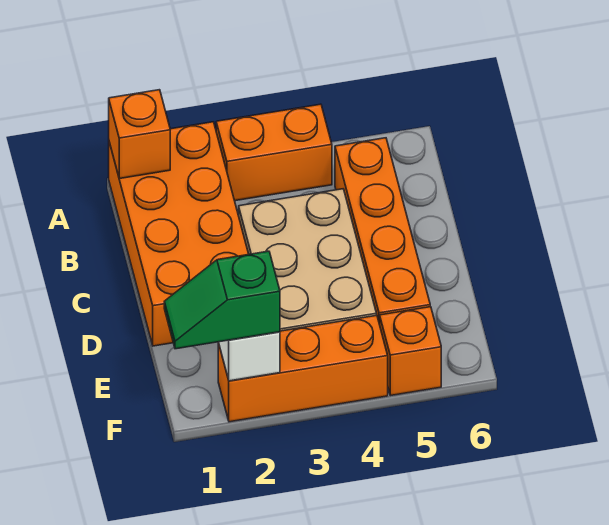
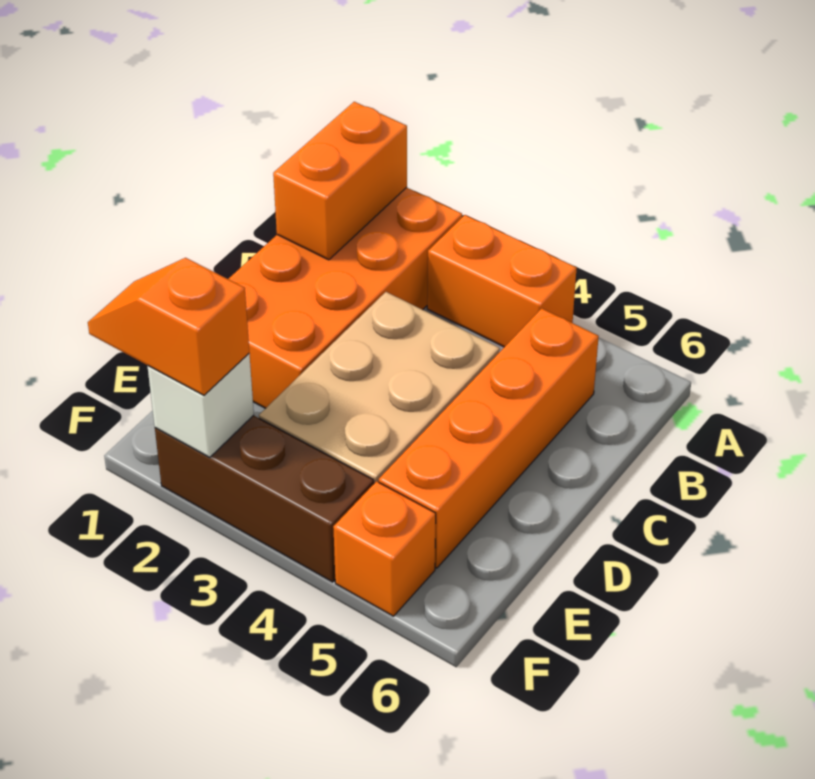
orange brick A1 level 2 -> orange brick A1:B1 level 2
green slope F1:F2 level 3 top 2 -> orange slope F1:F2 level 3 top 2
orange brick F2:F4 level 1 -> brown brick F2:F4 level 1

